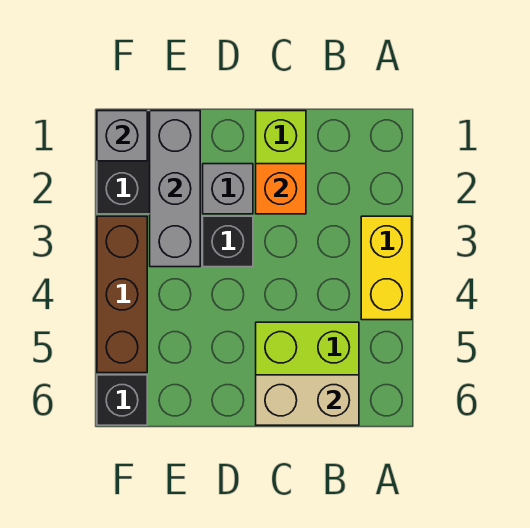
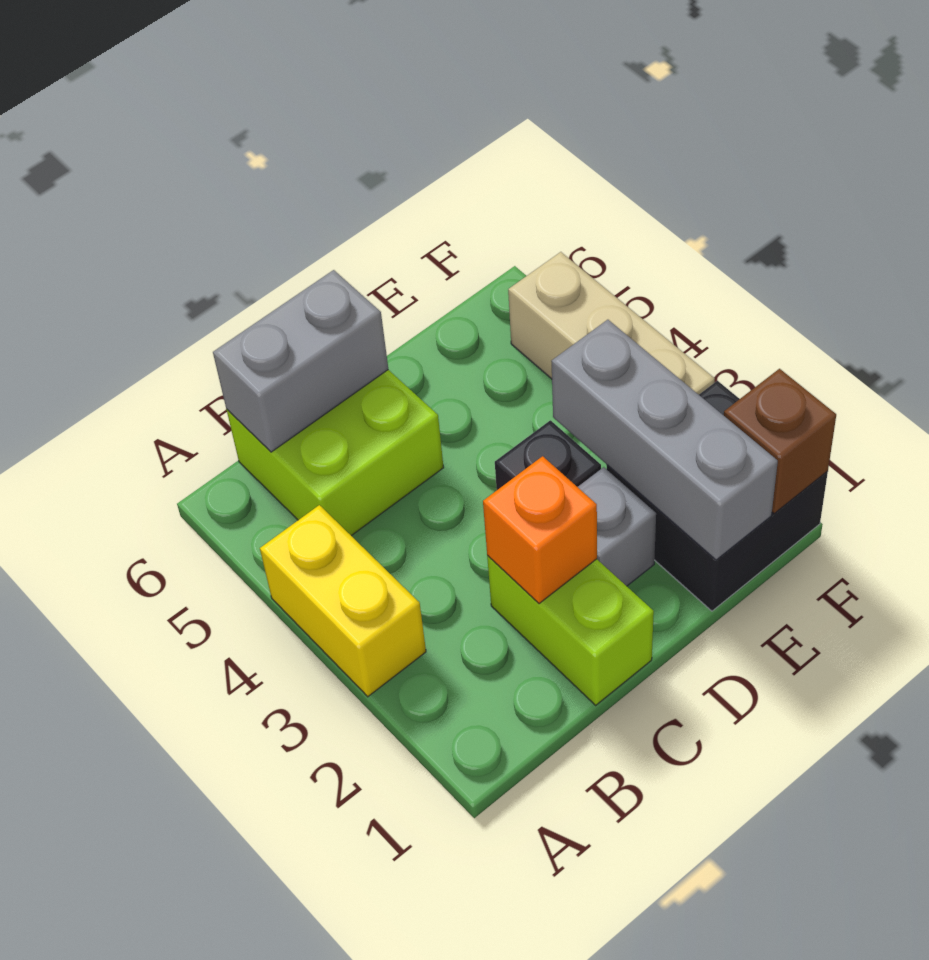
tan brick B6:C6 level 2 -> grey brick B6:C6 level 2
grey brick F1 level 2 -> brown brick F1 level 2
brown brick F3:F5 level 1 -> tan brick F3:F5 level 1
black brick F6 level 1 -> none

